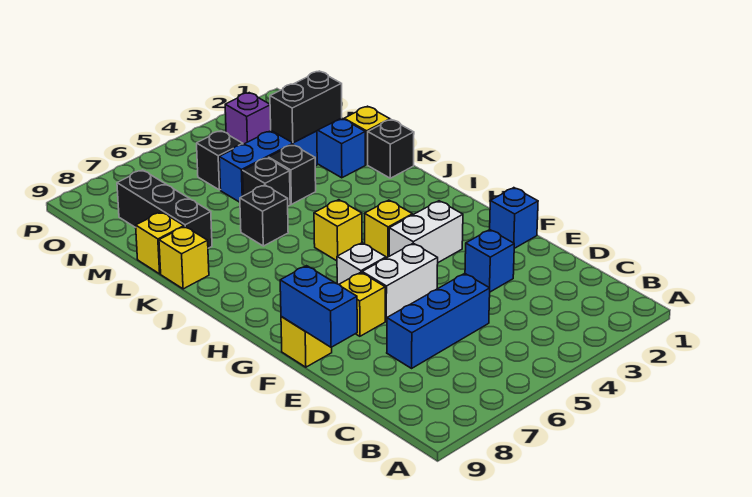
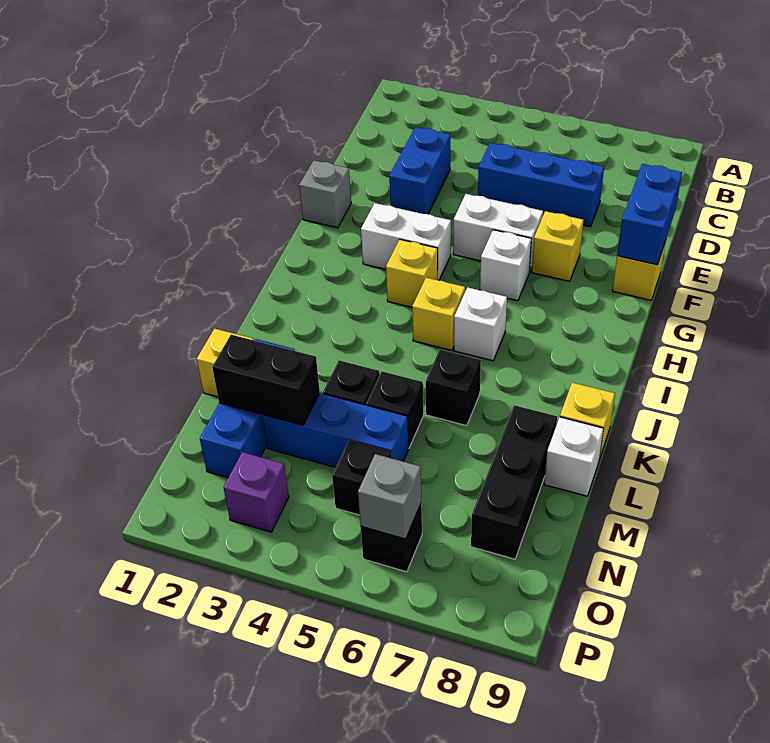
blue brick E3 level 1 -> blue brick D3:E3 level 1
blue brick F1 level 1 -> grey brick F1 level 1
none -> white brick I6 level 1
black brick K1 level 1 -> black brick O6 level 1
yellow brick L9 level 1 -> white brick L9 level 1
none -> grey brick O6 level 2

